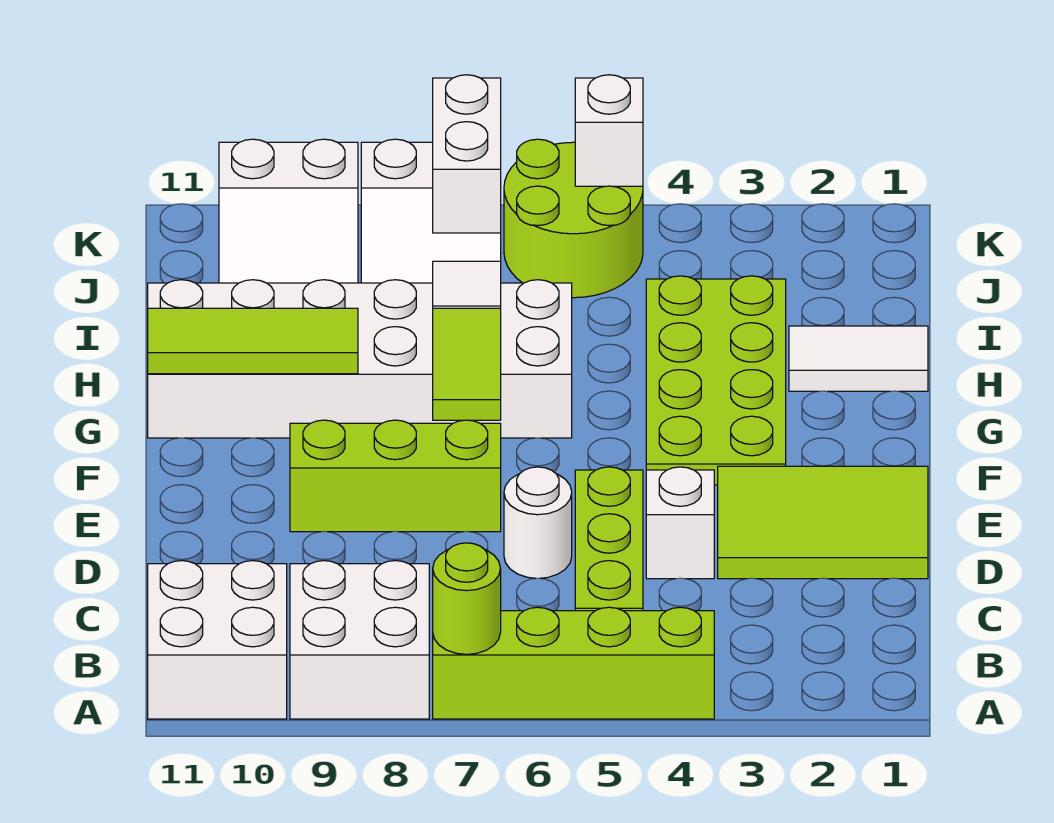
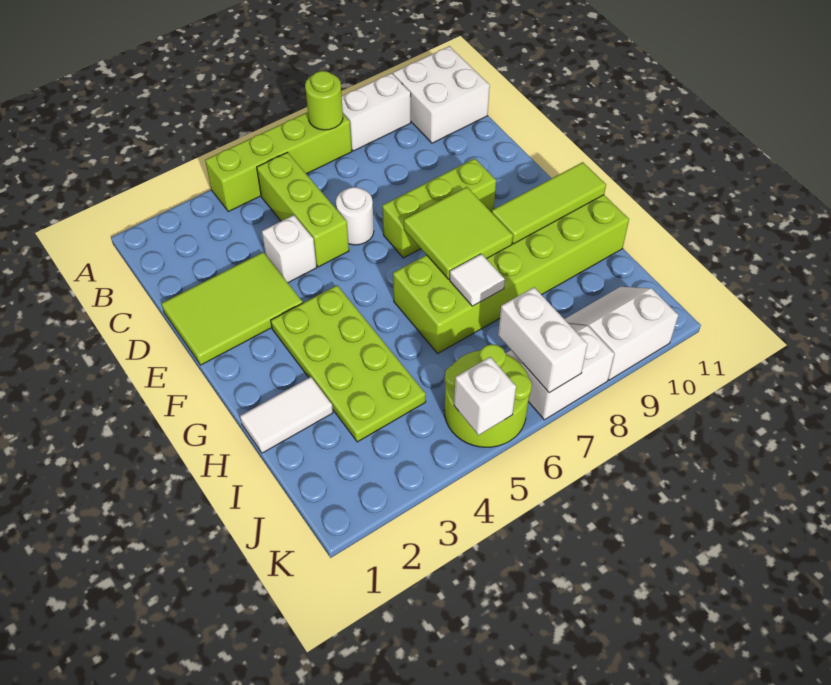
white brick A8:B9 level 1 -> white brick A8:A9 level 1
lime tile F7:G7 level 2 -> lime tile F7:G8 level 2
white brick G6:H11 level 1 -> lime brick G6:H11 level 1

